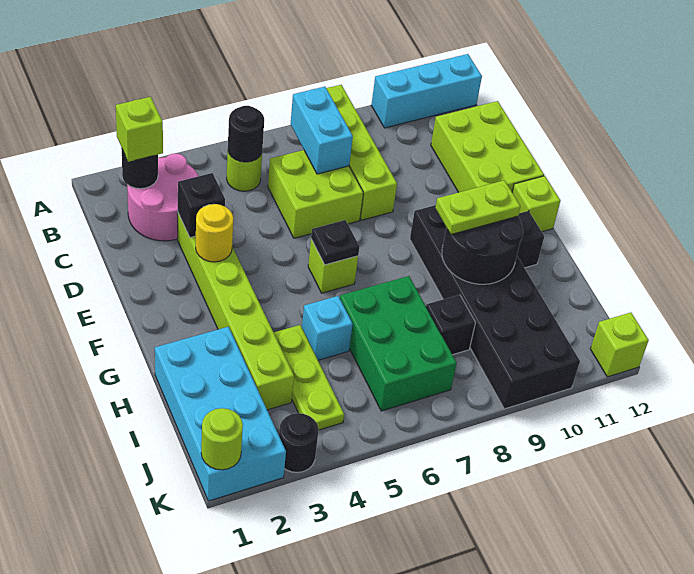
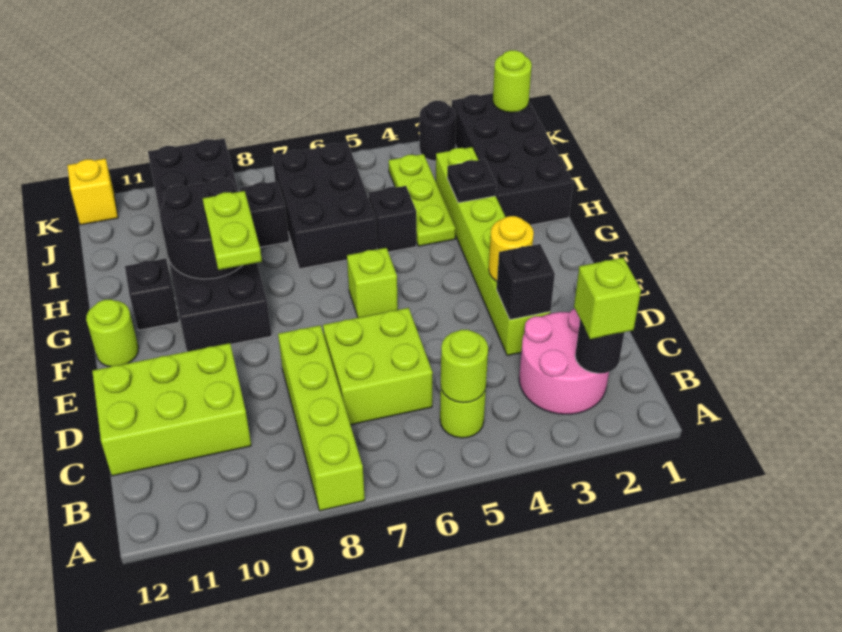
cyan brick A10:A12 level 1 -> none
black round brick B5 level 2 -> lime round brick B5 level 2
cyan brick B7:C7 level 2 -> none
lime brick C11:E12 level 1 -> lime brick C10:D12 level 1
black plate F6 level 2 -> black plate H3 level 2
lime brick F12 level 1 -> lime round brick F12 level 1
lime plate G9:G10 level 3 -> lime plate F9:G9 level 3
cyan brick H1:K2 level 1 -> black brick H1:K2 level 1
cyan brick H5 level 1 -> black brick H5 level 1
green brick H6:J7 level 1 -> black brick H6:J7 level 1
lime brick K12 level 1 -> yellow brick K12 level 1

